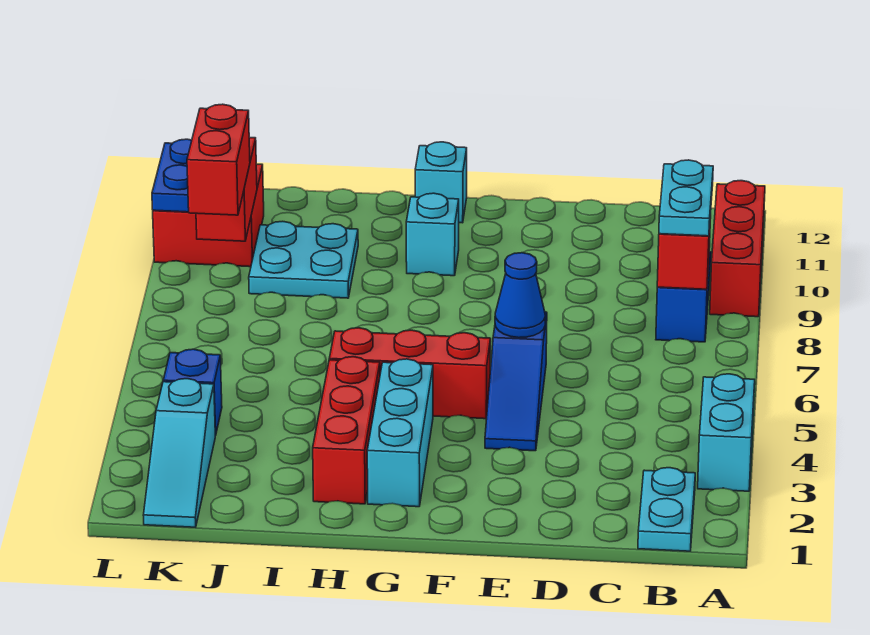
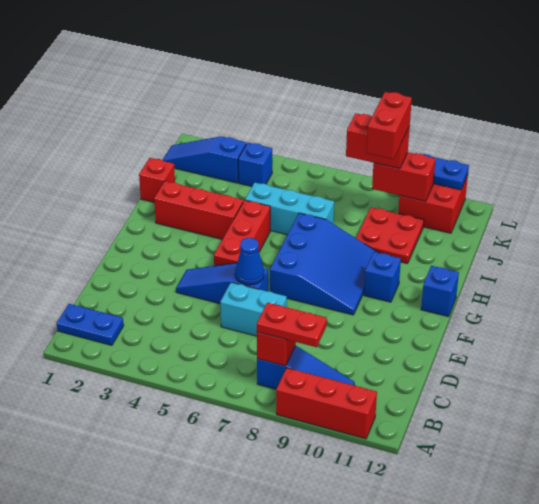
cyan brick A3:A4 level 1 -> cyan brick D6:D7 level 1
cyan plate B1:B2 level 1 -> blue plate B1:B2 level 1
cyan plate B8:B9 level 3 -> red plate B8:B9 level 3
none -> blue slope F7:H9 level 1 top 7
cyan brick G2:G4 level 1 -> cyan brick I5:I7 level 1
cyan brick G10 level 1 -> blue brick G10 level 1
cyan brick G12 level 1 -> blue brick G12 level 1
none -> red brick I1 level 1
cyan plate I9:J10 level 1 -> red plate I9:J10 level 1
none -> red brick J9:K9 level 4
cyan slope K1:K3 level 1 top 3 -> blue slope K1:K3 level 1 top 3

